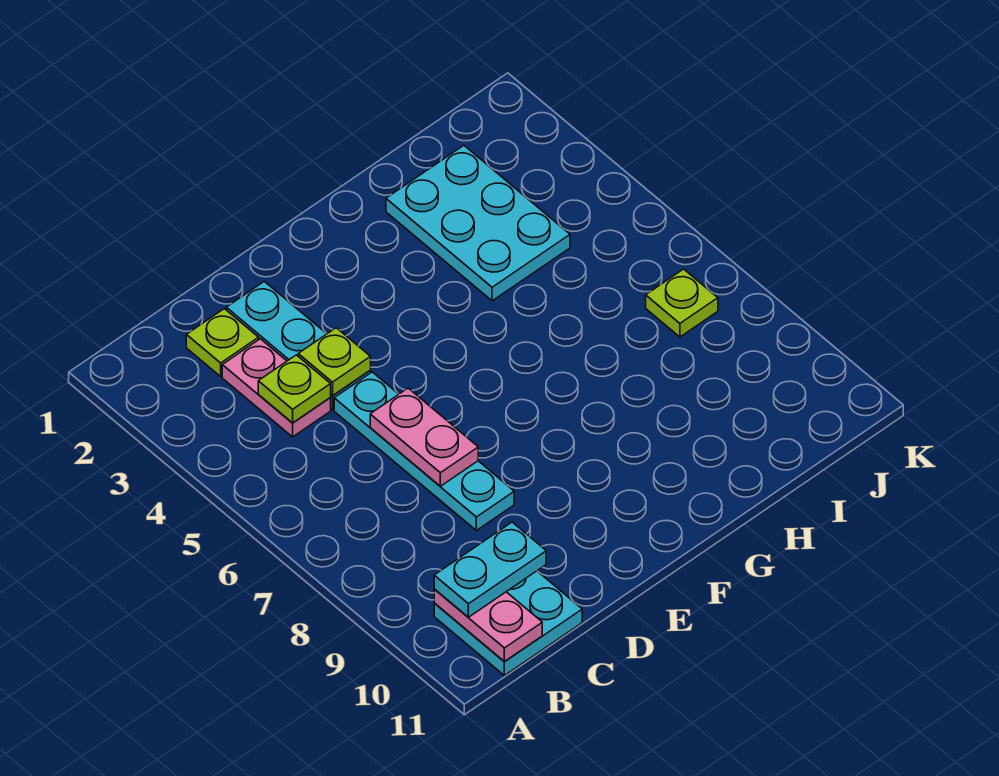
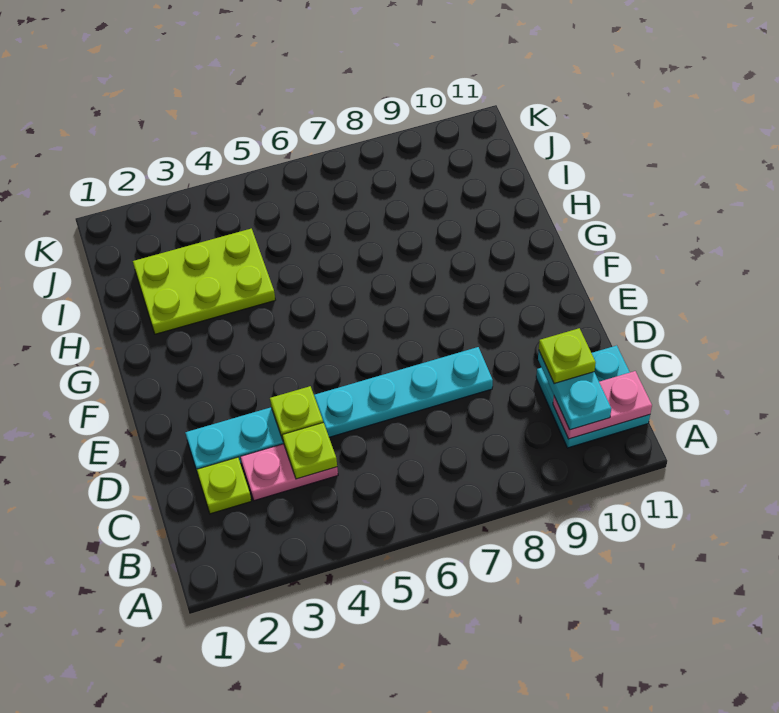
pink plate D6:D7 level 2 -> none
cyan plate H2:I4 level 1 -> lime plate H2:I4 level 1
lime plate J7 level 1 -> lime plate C10 level 4

